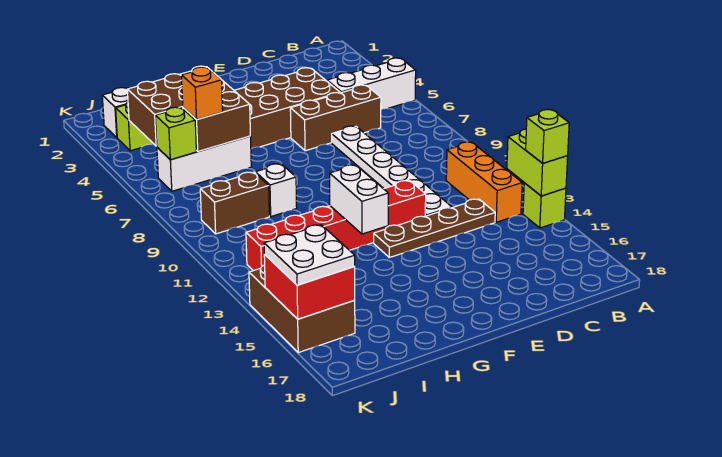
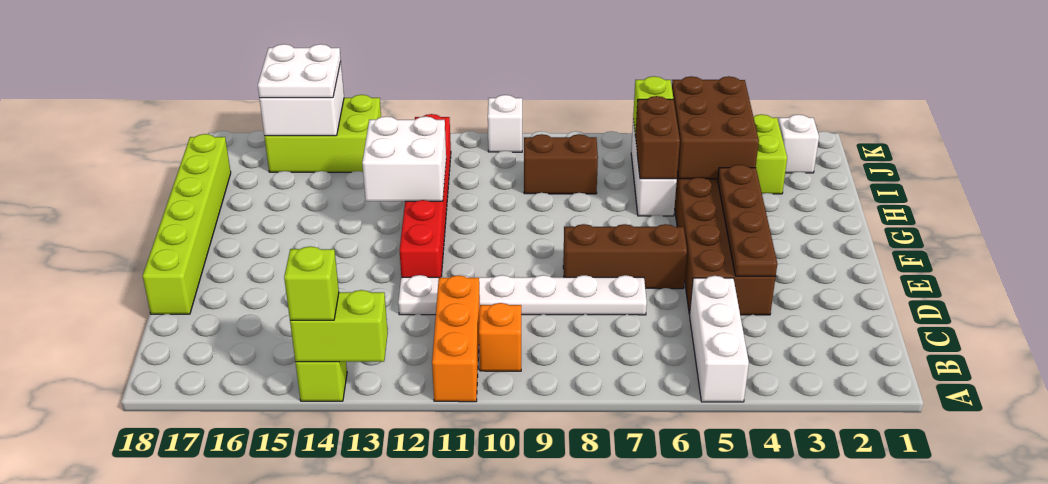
orange brick B11:B13 level 1 -> orange brick A11:C11 level 1
brown brick C6:E6 level 1 -> brown brick E6:E8 level 1
brown plate C13:F13 level 1 -> brown plate D4:G4 level 2
none -> lime brick D18:I18 level 1
white brick G12:G13 level 2 -> white brick G12:H13 level 2
white brick H9 level 1 -> white brick K10 level 1
orange brick I6 level 3 -> orange brick B10 level 1
brown brick I9:J9 level 1 -> brown brick I8:I9 level 1
brown brick J14:K16 level 1 -> lime brick J14:K16 level 1
red brick J15:K16 level 2 -> white brick J15:K16 level 2

